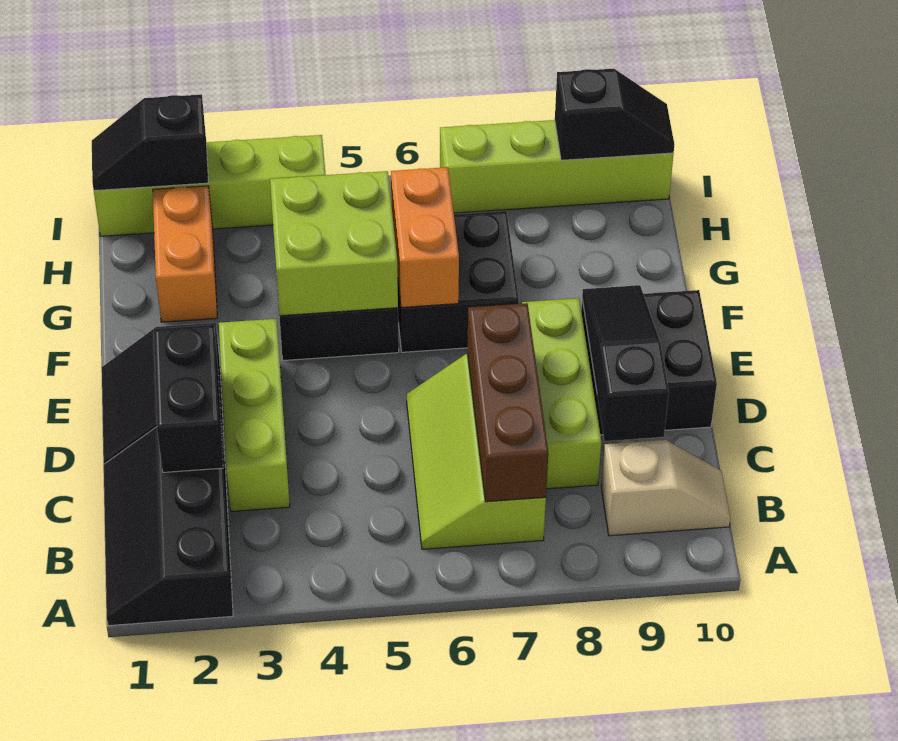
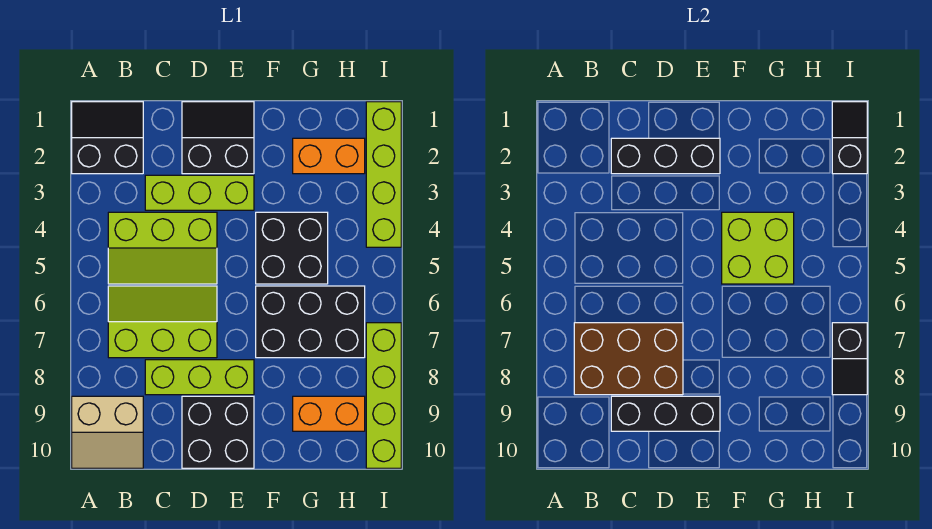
black slope A1:C2 level 1 top 2 -> black slope A1:B2 level 1 top 2
none -> lime slope B4:D5 level 1 top 4
brown brick B7:D7 level 2 -> brown brick B7:D8 level 2
tan slope B9:B10 level 1 top 9 -> tan slope A9:B10 level 1 top 9
black brick C2:D2 level 2 -> black brick C2:E2 level 2
black slope C9:E9 level 2 top C -> black brick C9:E9 level 2
black brick F6:G7 level 1 -> black brick F6:H7 level 1
orange brick F6:G6 level 2 -> orange brick G9:H9 level 1
black slope I9:I10 level 2 top 9 -> black slope I7:I8 level 2 top 7

